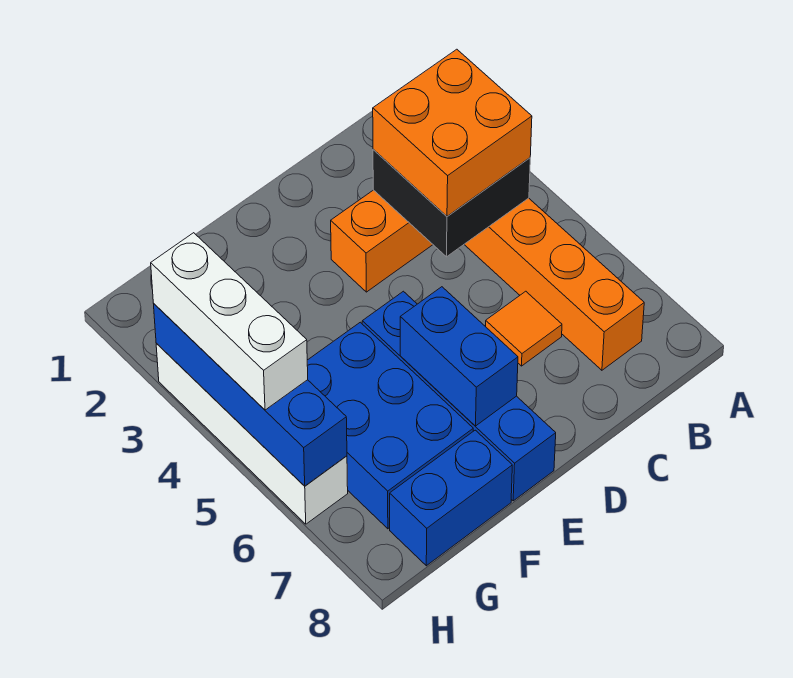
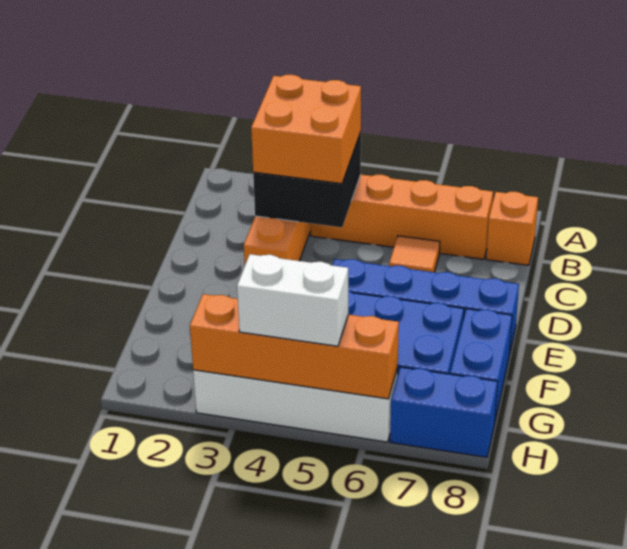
none -> orange brick B8 level 1
blue brick E6:E7 level 2 -> blue brick H7:H8 level 1
blue brick H3:H6 level 2 -> orange brick H3:H6 level 2
white brick H3:H5 level 3 -> white brick H4:H5 level 3

